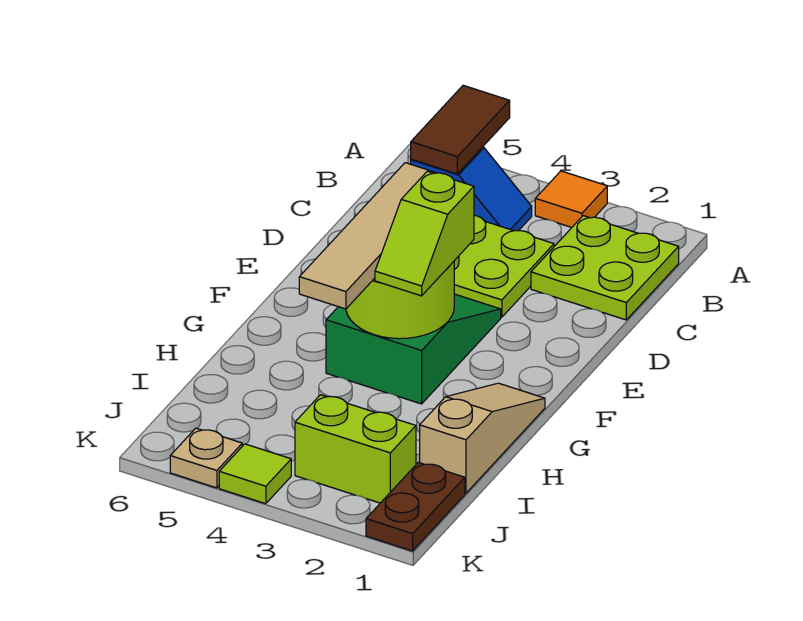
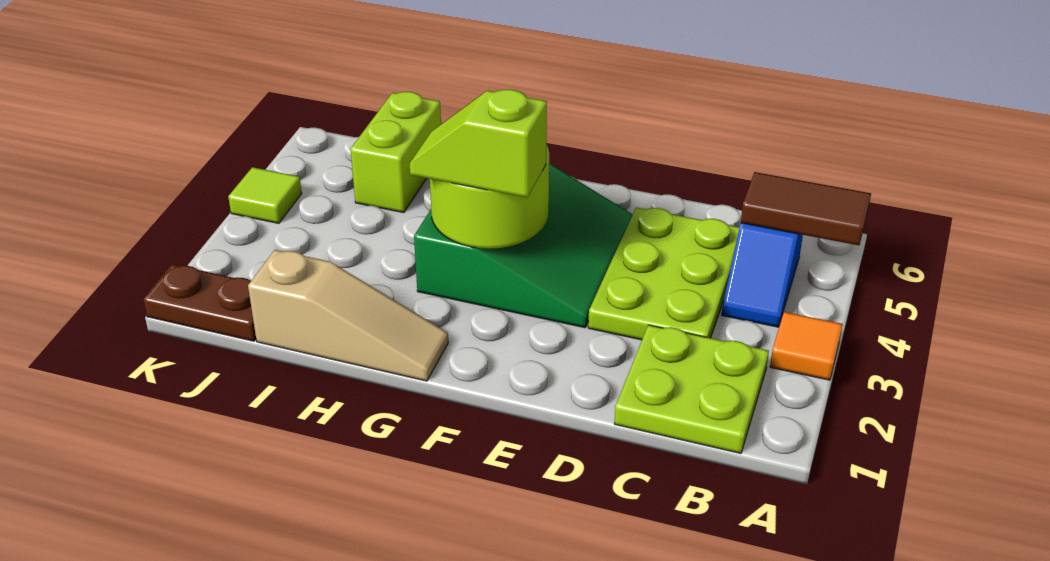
green slope E3:G4 level 1 top G -> green slope E3:G5 level 1 top G
tan tile E4:H4 level 3 -> none
lime brick J2:J3 level 1 -> lime brick I5:I6 level 1
tan plate K5 level 1 -> none

